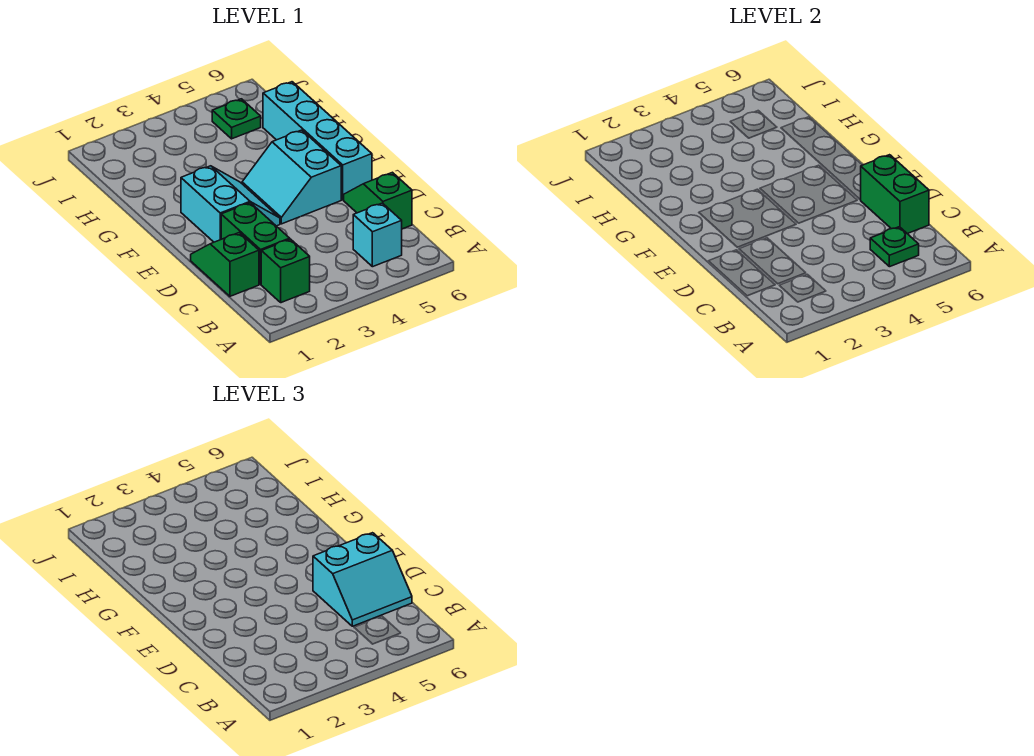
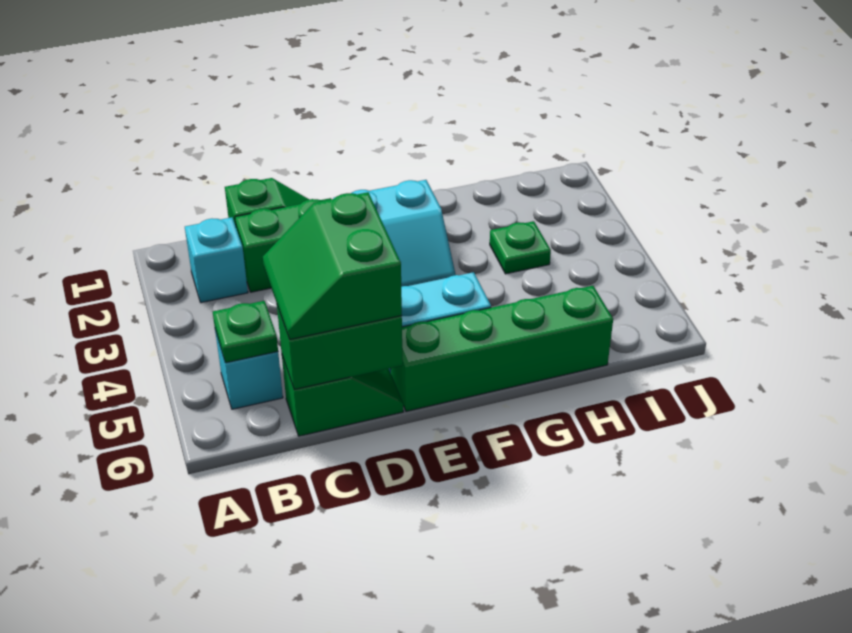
green brick B2 level 1 -> cyan brick B2 level 1
cyan slope C5:D6 level 3 top D -> green slope C5:D6 level 3 top D
cyan brick E6:H6 level 1 -> green brick E6:H6 level 1
green plate I5 level 1 -> green plate H3 level 1

